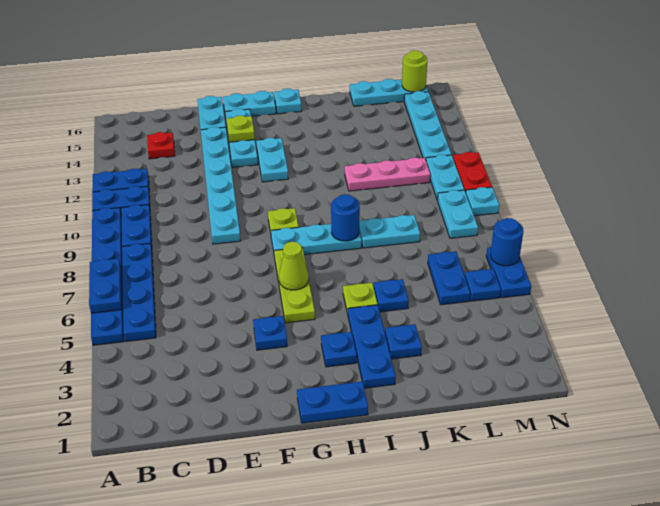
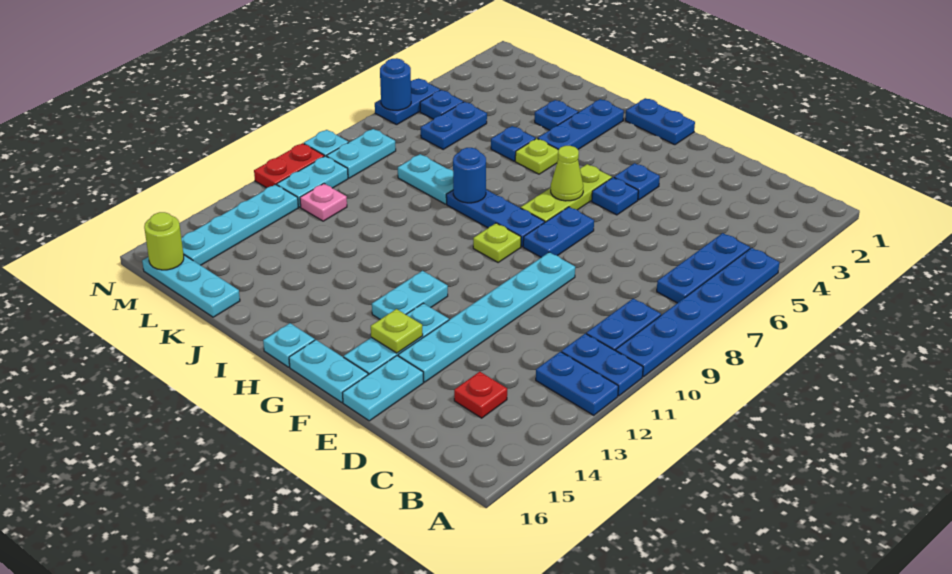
blue plate A6:A7 level 2 -> blue plate F7:F8 level 1
blue plate B5:B8 level 1 -> blue plate B5:B7 level 1
cyan plate G8:I8 level 1 -> blue plate G8:I8 level 1
blue plate H3 level 1 -> blue plate F5 level 1
pink plate J11:L11 level 1 -> pink plate L11 level 1

